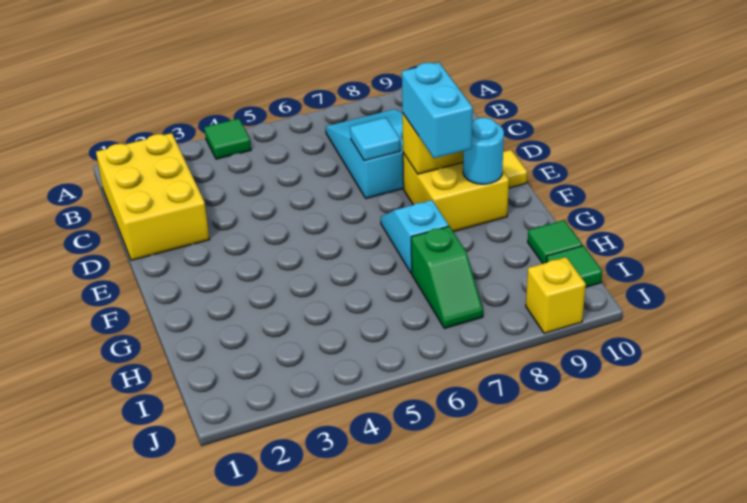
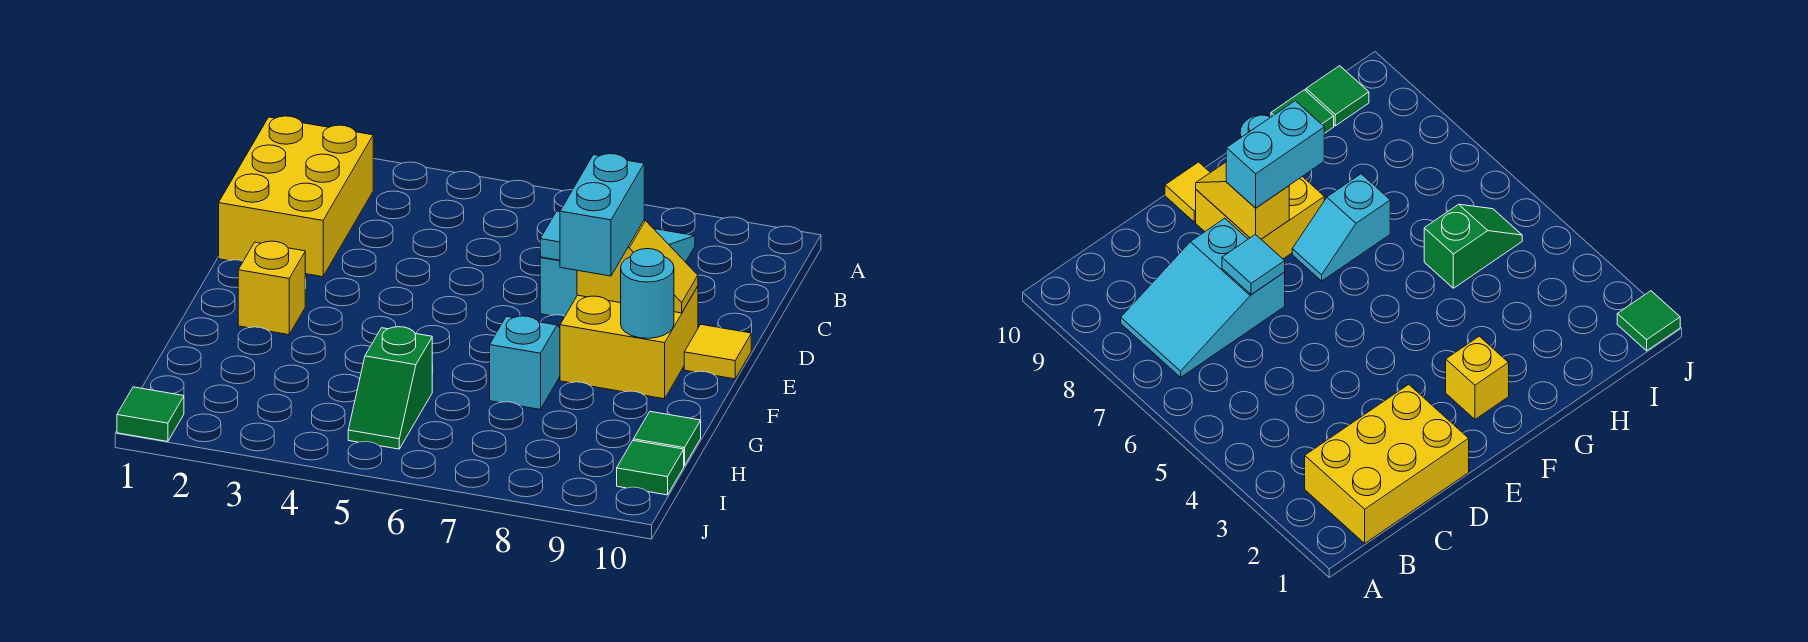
green tile A4 level 1 -> green tile J1 level 1
green slope H7:I7 level 1 top H -> green slope H5:I5 level 1 top H
yellow brick J9 level 1 -> yellow brick F2 level 1

